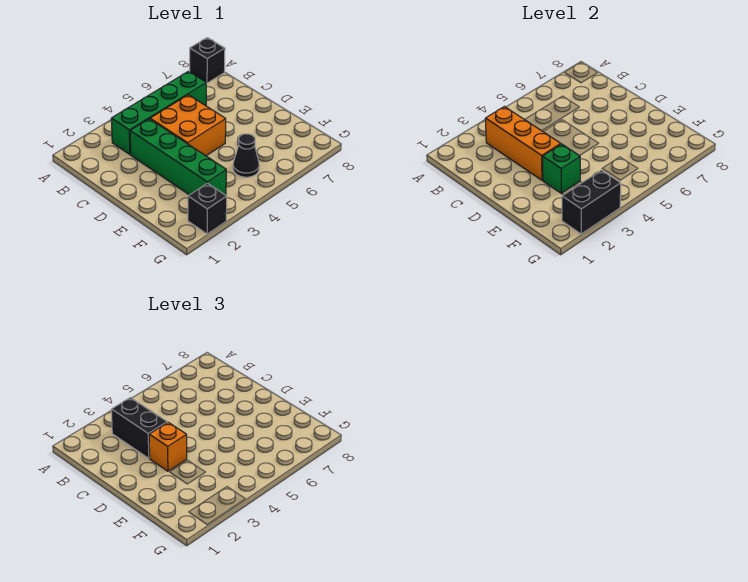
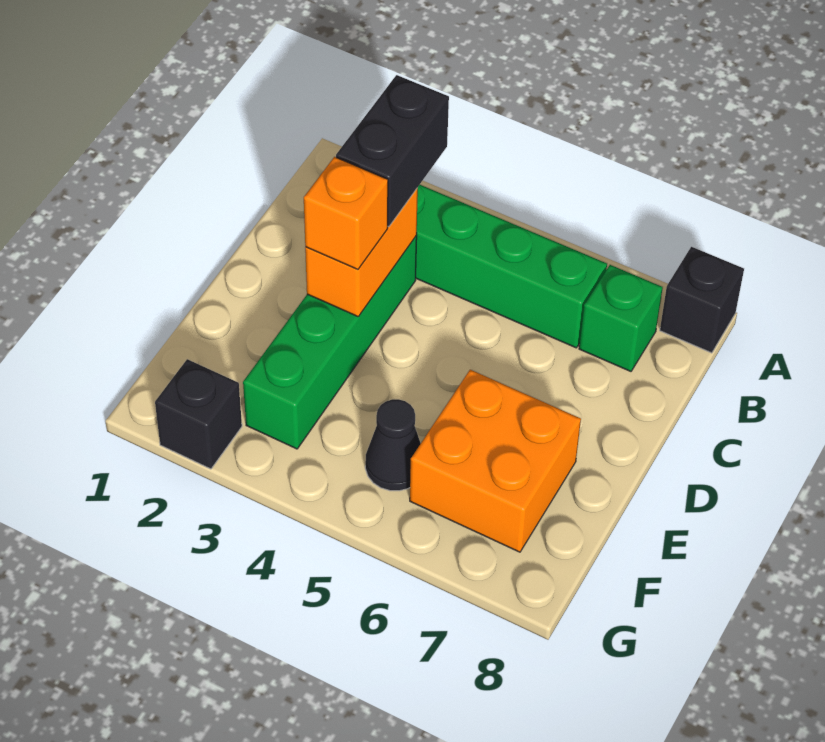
orange brick B3:D3 level 2 -> orange brick C3:D3 level 2
orange brick C4:D5 level 1 -> orange brick E6:F7 level 1
green brick E3 level 2 -> green brick B7 level 1
black brick G2:G3 level 2 -> none

